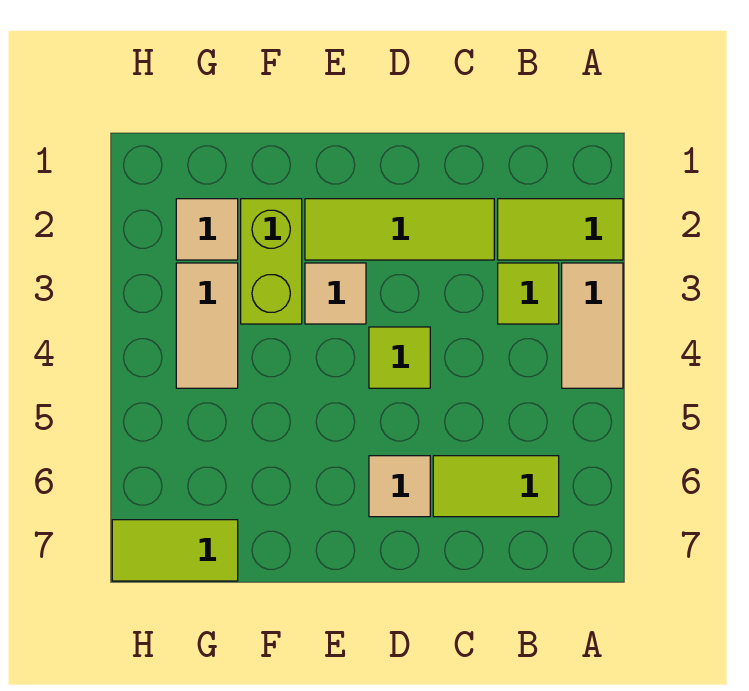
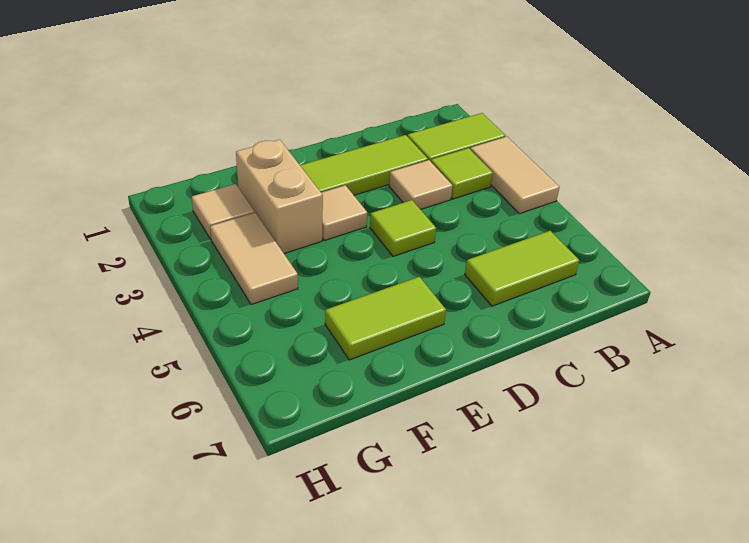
tan tile D6 level 1 -> tan tile C3 level 1
lime brick F2:F3 level 1 -> tan brick F2:F3 level 1
lime tile G7:H7 level 1 -> lime tile E6:F6 level 1

